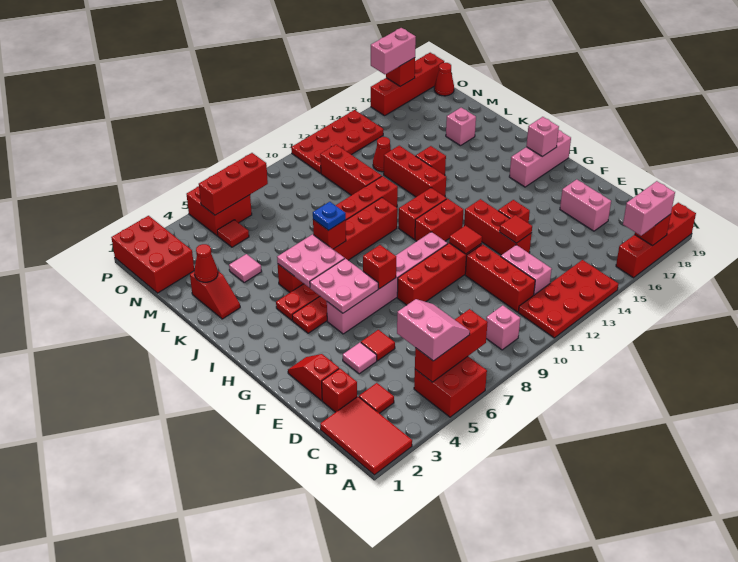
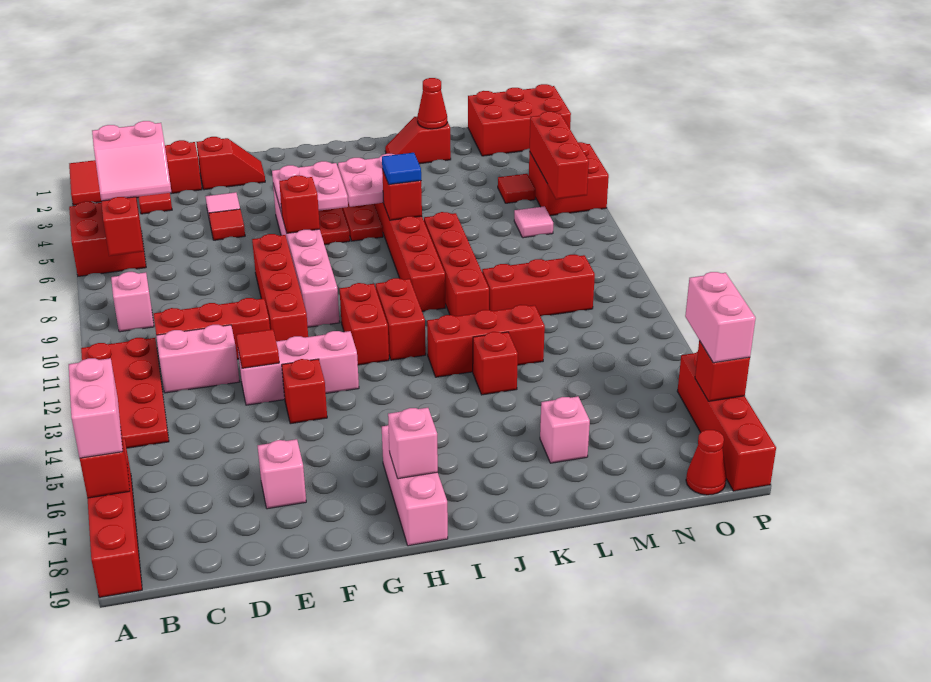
pink brick D17:E17 level 1 -> pink brick E17 level 1
red brick E13:G13 level 1 -> pink brick E13:G13 level 1
red tile F11 level 2 -> none
blue plate J7 level 3 -> blue tile J7 level 3
pink tile L4 level 1 -> pink tile N7 level 1
red cone M13 level 1 -> none
red plate O11:P14 level 1 -> none

